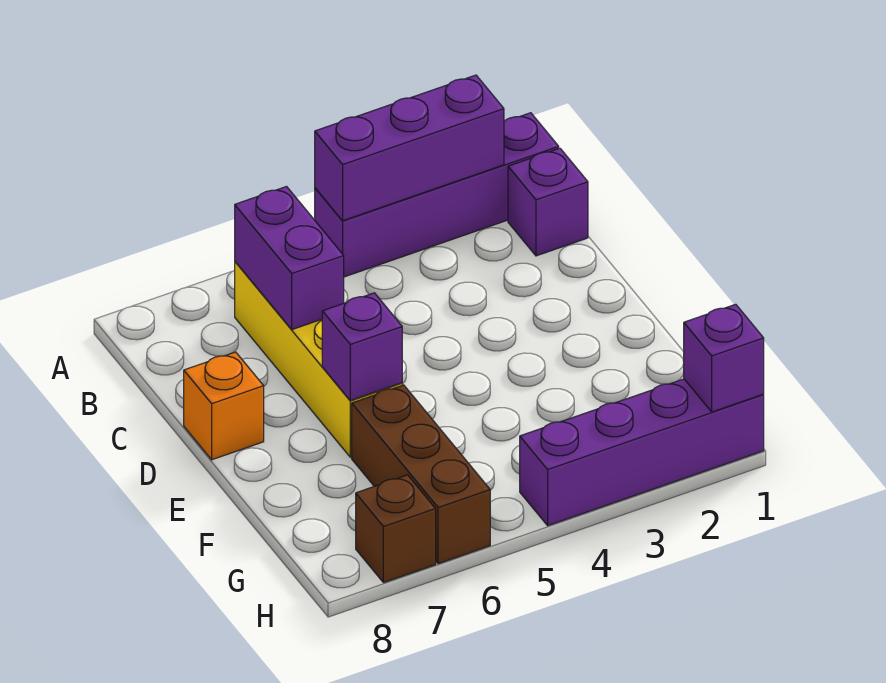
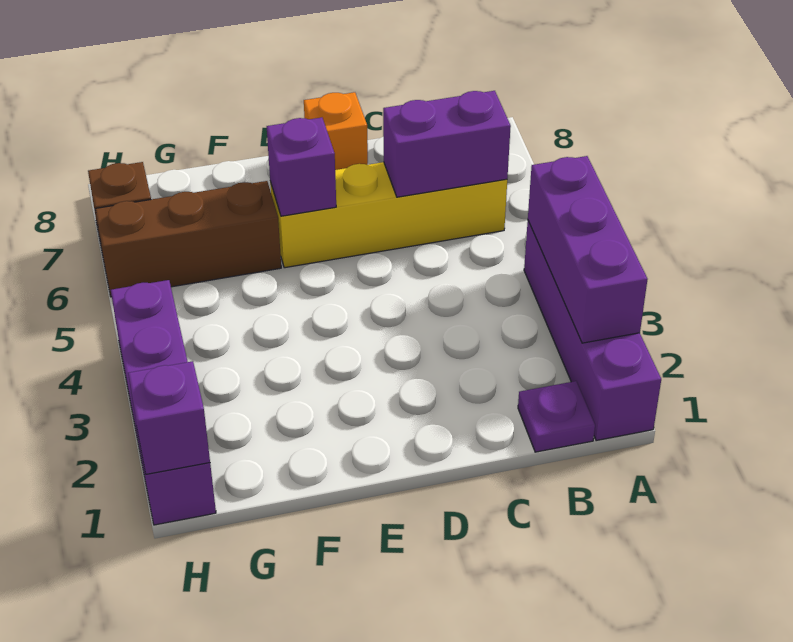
purple brick B1 level 1 -> purple plate B1 level 1

